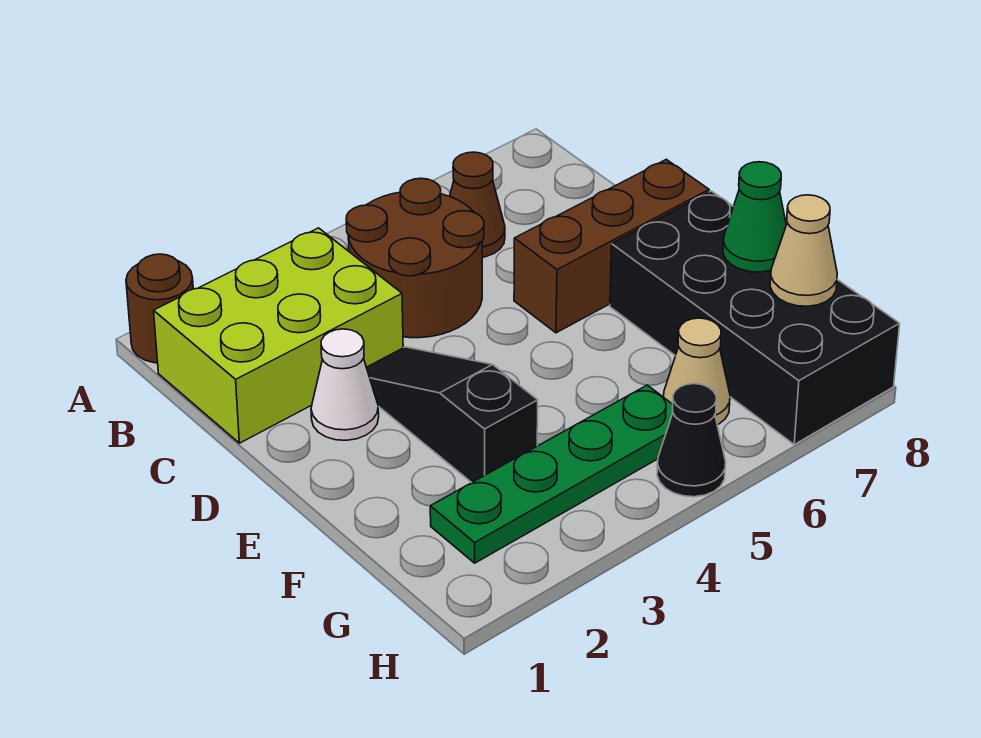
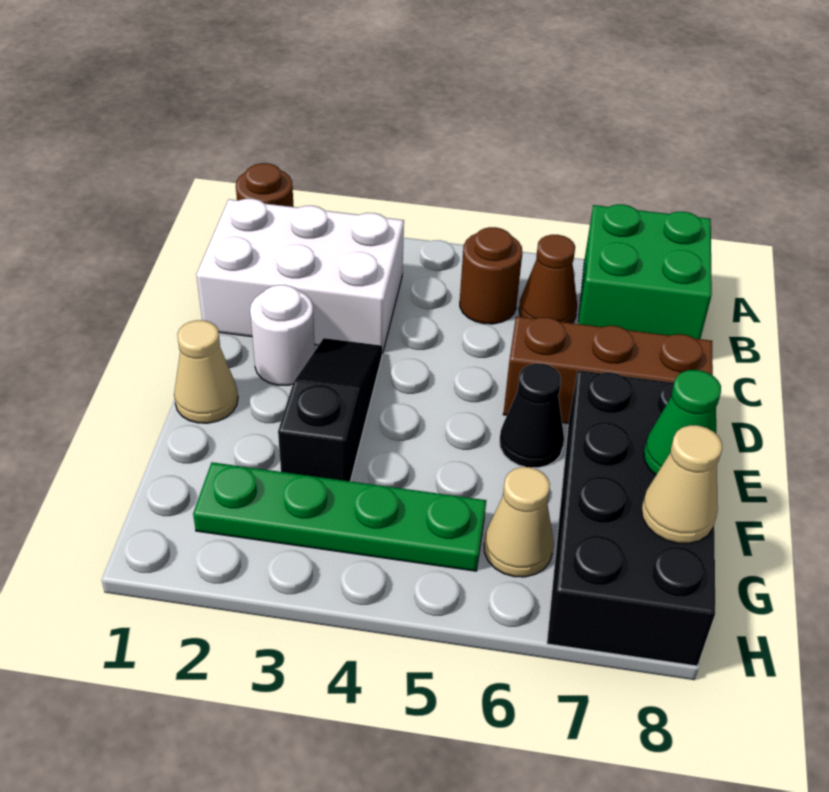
none -> green brick A7:B8 level 1
lime brick B1:C3 level 1 -> white brick B1:C3 level 1
brown round brick B4:C5 level 1 -> brown round brick B5 level 1
white cone D2 level 1 -> white round brick D2 level 1
none -> tan cone E1 level 1
black cone H5 level 1 -> black cone E6 level 1

